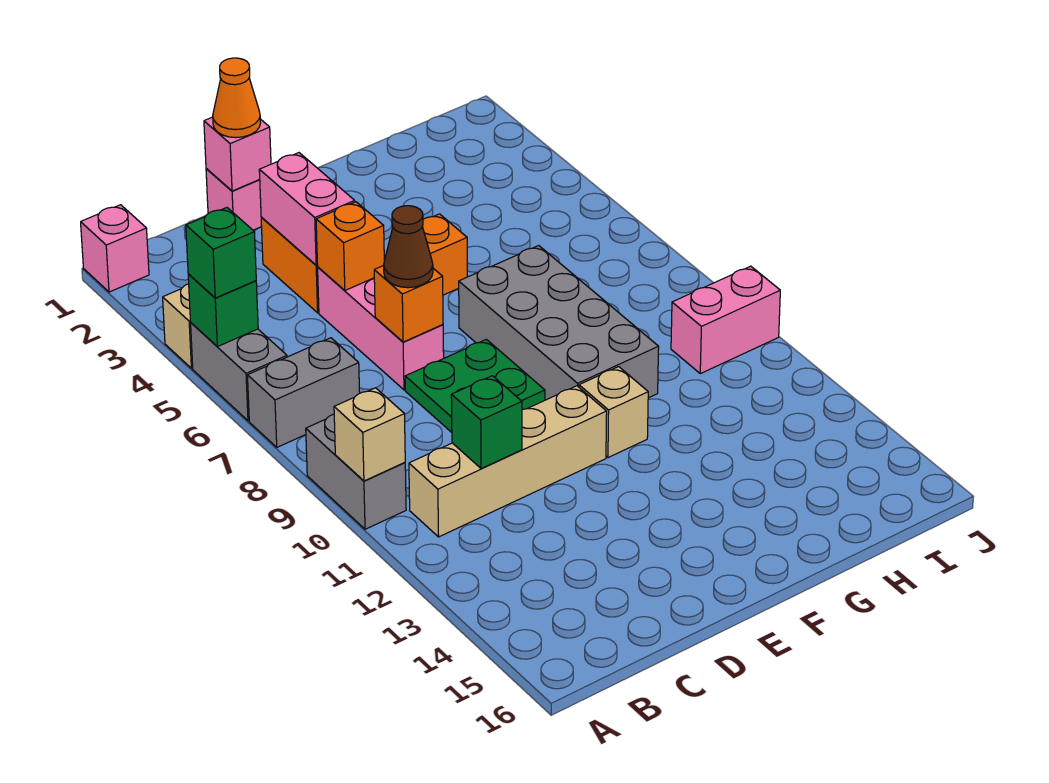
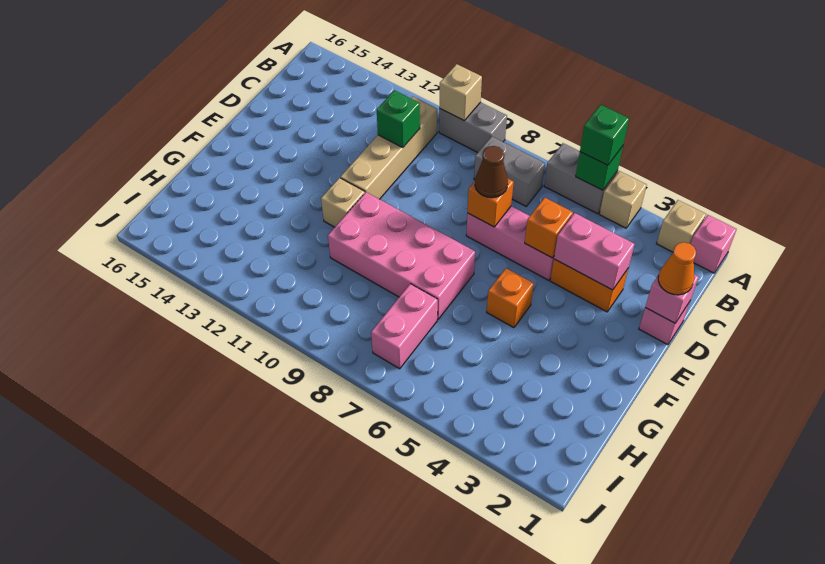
none -> tan brick A2 level 1
grey brick A7:B7 level 1 -> grey brick B7:B8 level 1
green plate D8:E9 level 1 -> none
grey brick F7:G10 level 1 -> pink brick F7:G10 level 1
pink brick I10:J10 level 1 -> pink brick H7:I7 level 1

